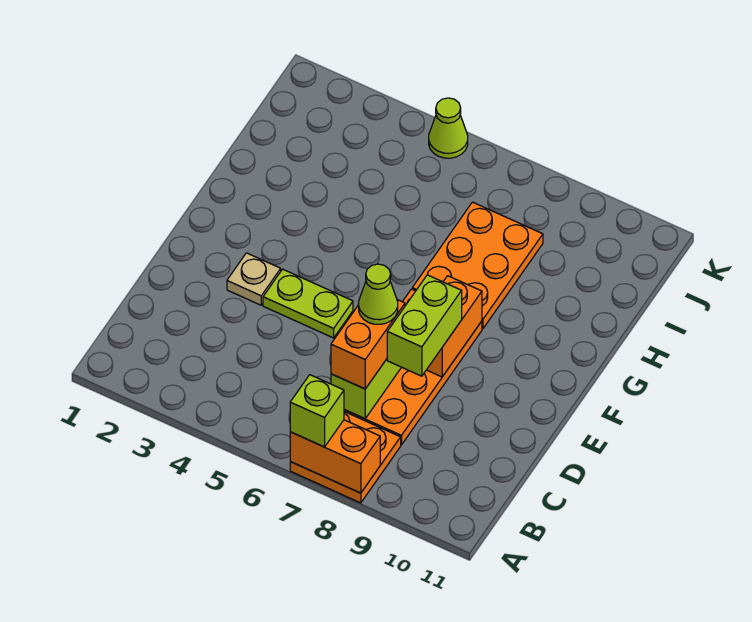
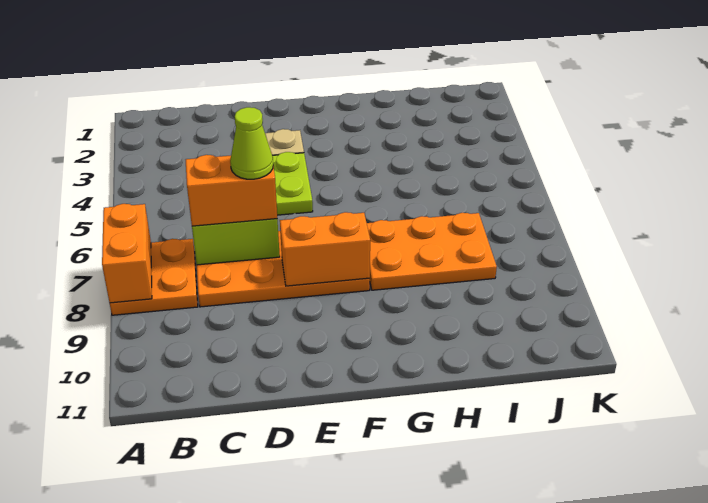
lime brick A7 level 3 -> none
lime brick D8:E8 level 3 -> none
lime cone K5 level 1 -> none

